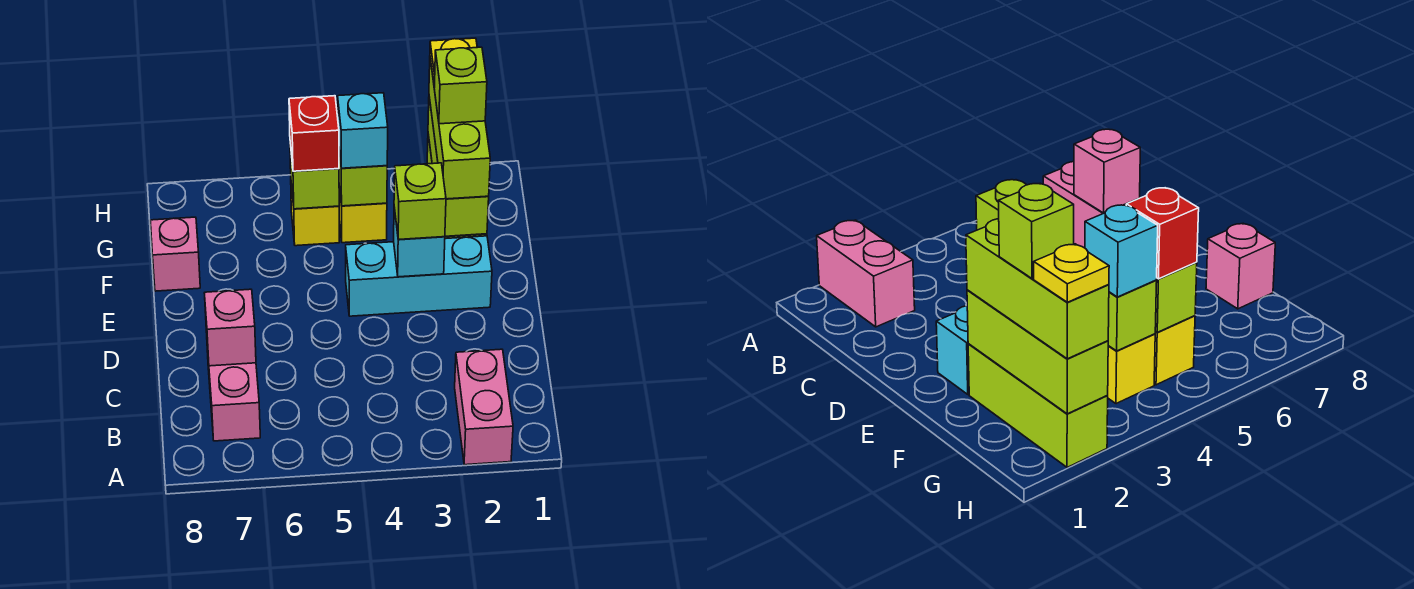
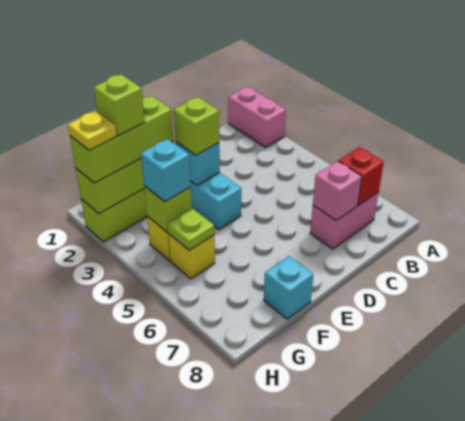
pink brick A2:B2 level 1 -> pink brick A1:A2 level 1
pink brick F8 level 1 -> cyan brick F8 level 1
lime brick G5 level 2 -> lime plate G5 level 2
red brick G5 level 3 -> red brick B7 level 2

